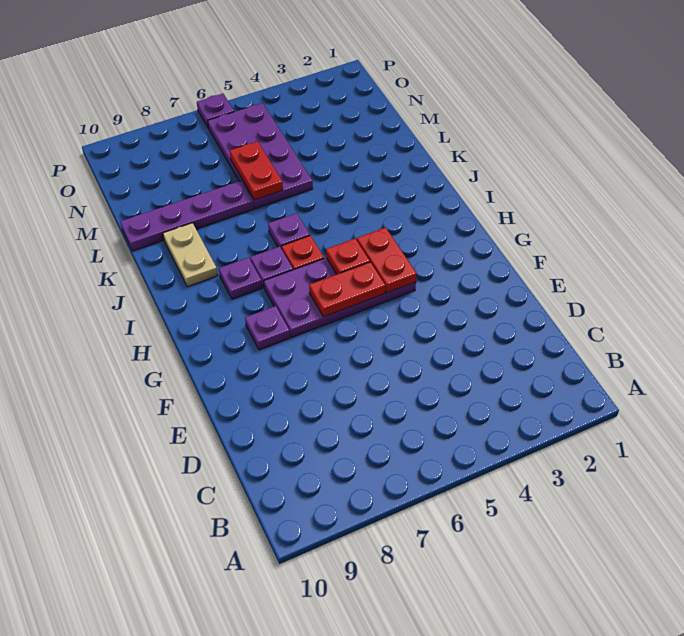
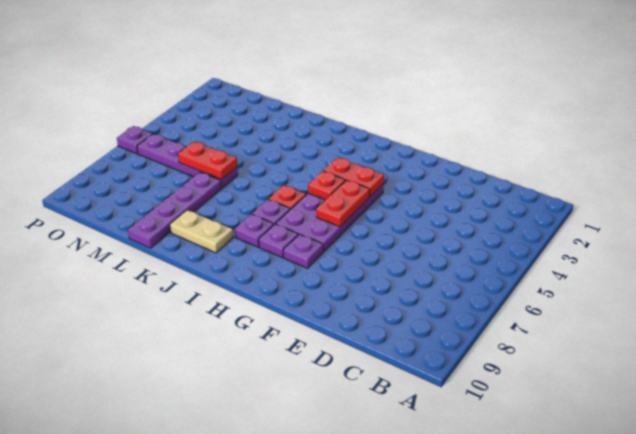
purple plate J6 level 1 -> purple plate H8 level 1
purple plate L5:O6 level 1 -> purple plate L6:O6 level 1

